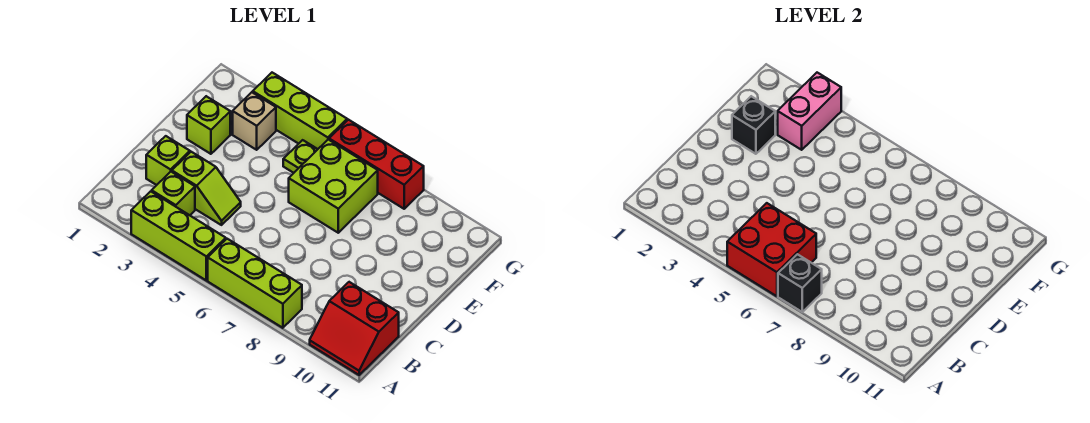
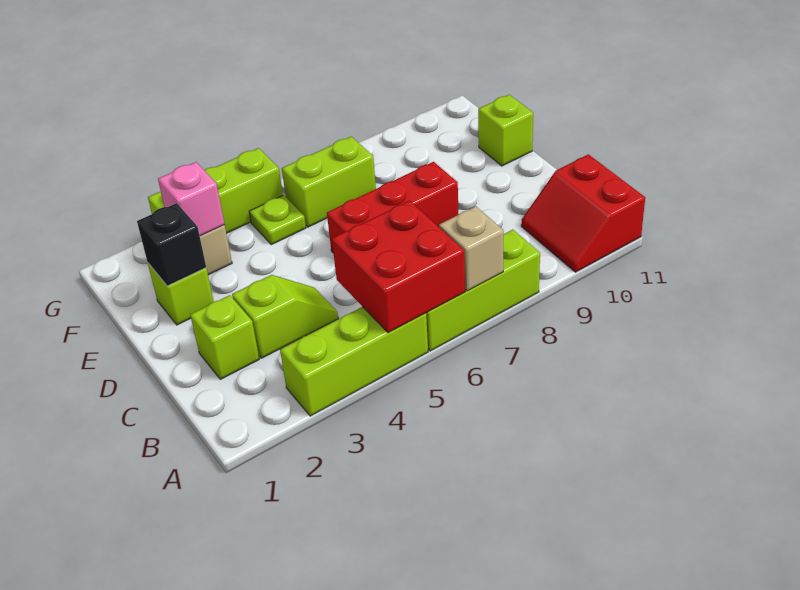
black brick A7 level 2 -> tan brick A7 level 2
red slope A10:B11 level 1 top B -> red slope A10:B11 level 1 top 11
lime brick B3 level 1 -> lime brick E11 level 1
lime brick E6:F7 level 1 -> lime brick F6:F7 level 1
pink brick F3:G3 level 2 -> pink brick F3 level 2
red brick G6:G8 level 1 -> red brick D6:D8 level 1

